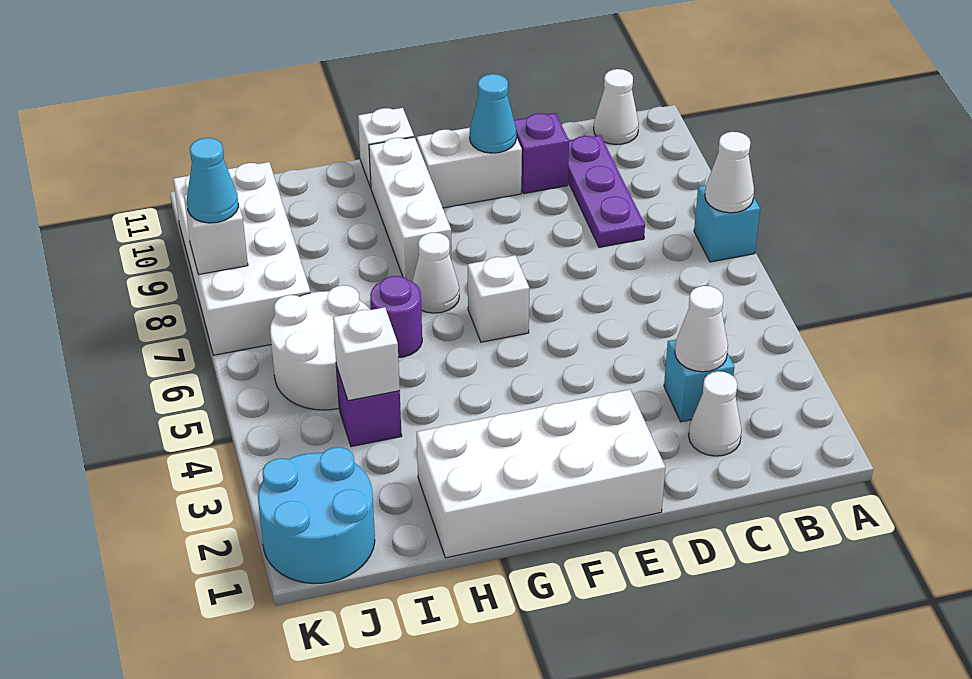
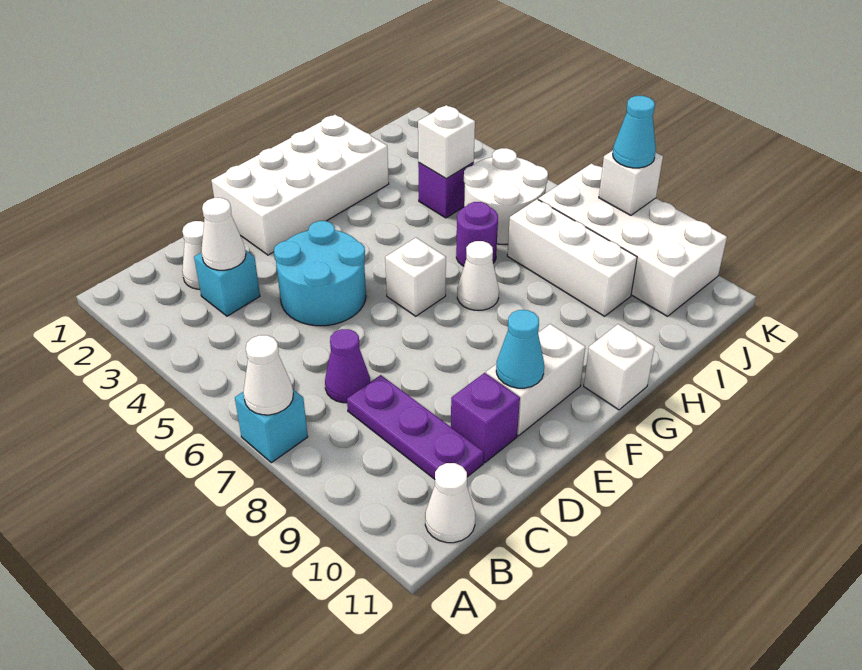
none -> purple cone C7 level 1
white brick G8:G10 level 1 -> white brick I7:I9 level 1
cyan round brick J1:K2 level 1 -> cyan round brick D4:E5 level 1

